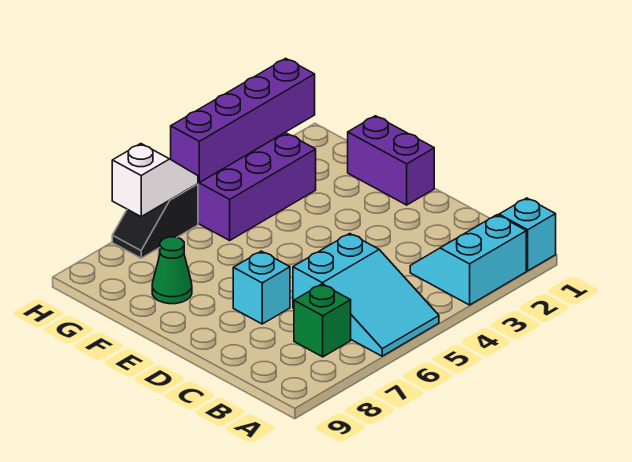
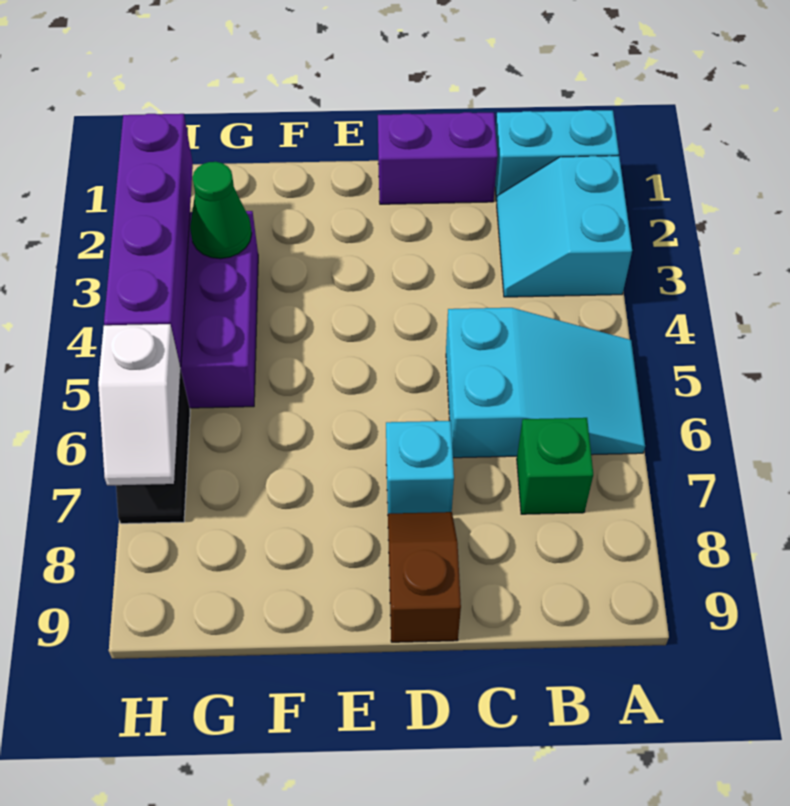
cyan brick A1 level 1 -> cyan brick A1:B1 level 1
none -> brown slope D8:D9 level 1 top 9
purple brick E1:F1 level 1 -> purple brick C1:D1 level 1
green cone F8 level 1 -> green cone G3 level 2
white slope H6:H7 level 2 top 7 -> white slope H6:H7 level 2 top 6

